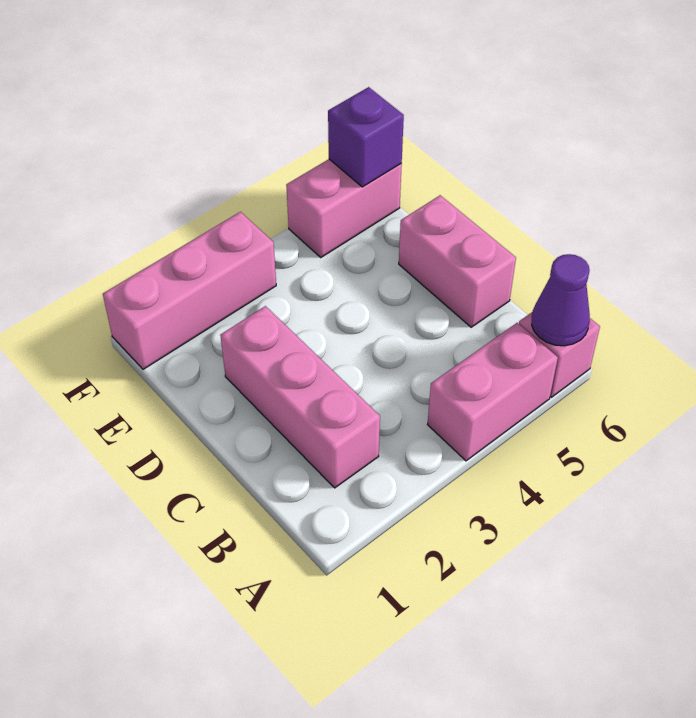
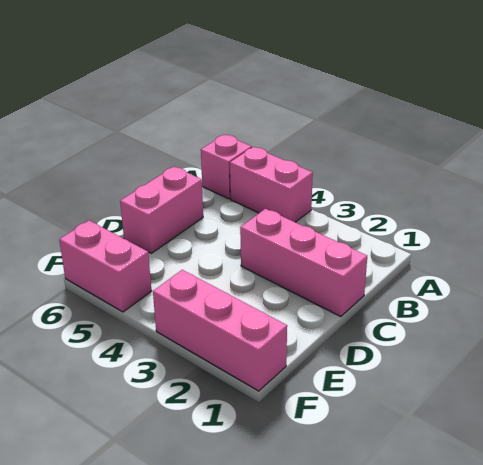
purple cone A6 level 2 -> none
pink brick B2:D2 level 1 -> pink brick C1:C3 level 1
purple brick F6 level 2 -> none

